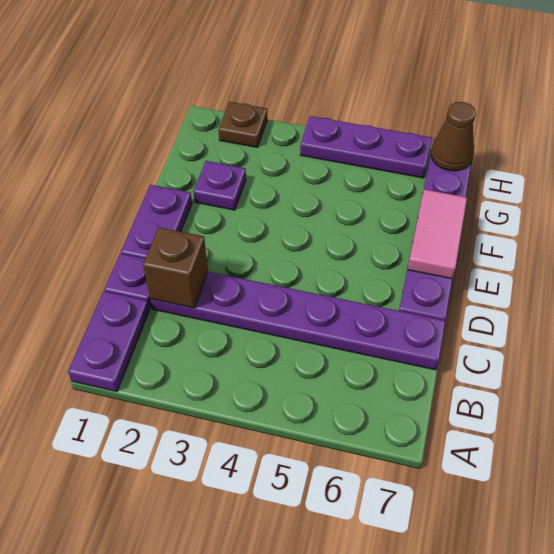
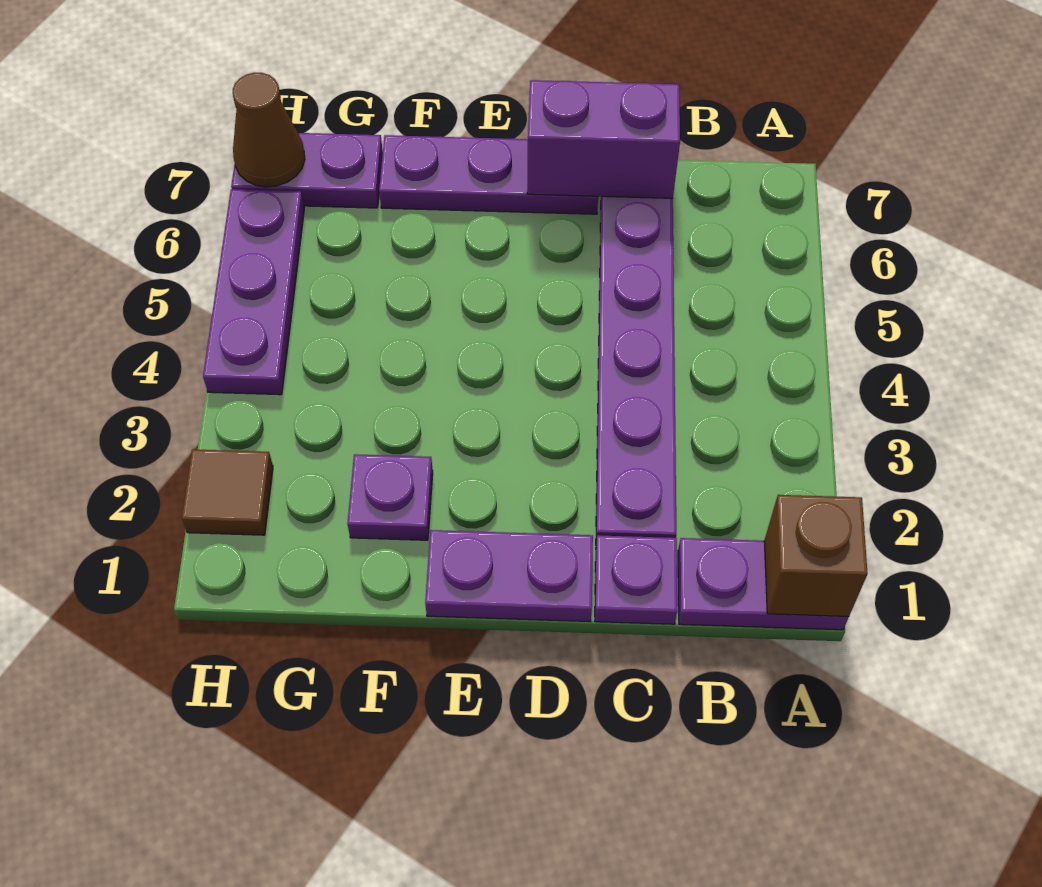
brown brick C2 level 2 -> brown brick A1 level 2
none -> purple brick C7:D7 level 2
pink tile E7:F7 level 2 -> none
brown plate H2 level 1 -> brown tile H2 level 1

